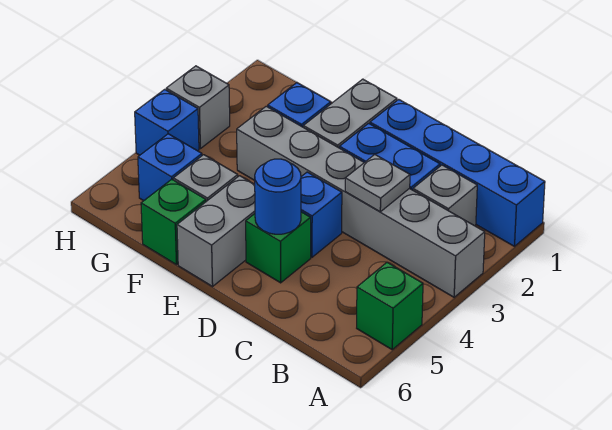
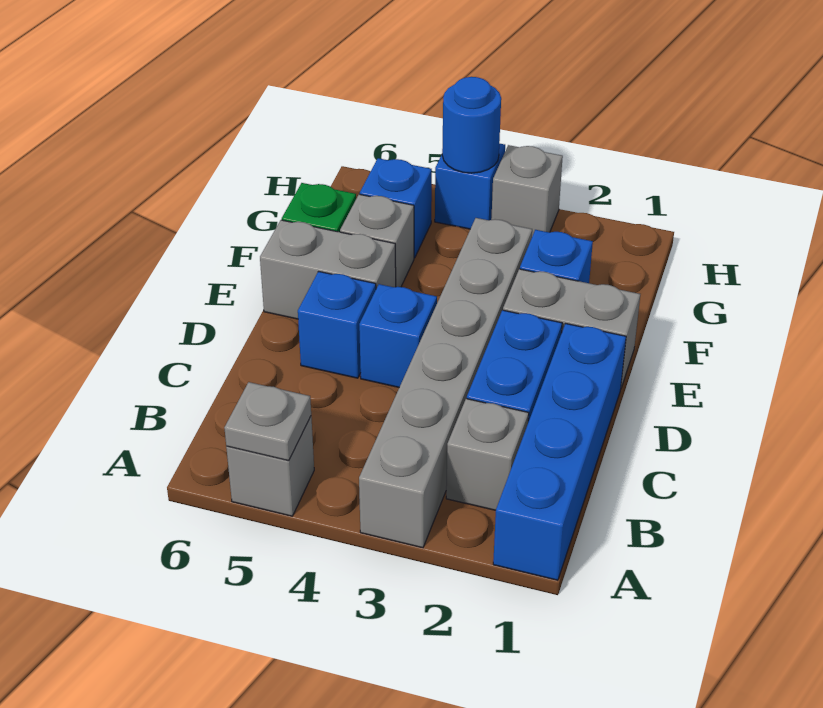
green brick A5 level 1 -> grey brick A5 level 1
grey plate C3 level 2 -> grey plate A5 level 2
green brick D5 level 1 -> blue brick D5 level 1
blue round brick D5 level 2 -> blue round brick H4 level 2

